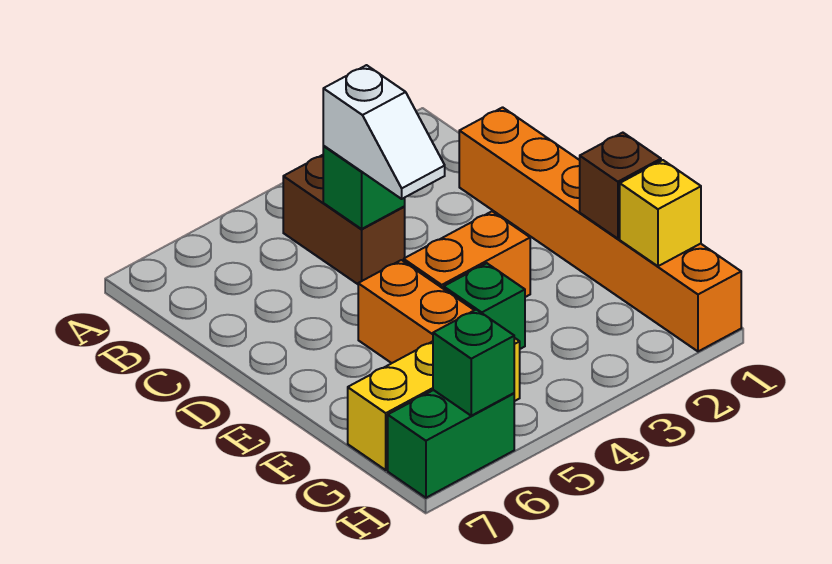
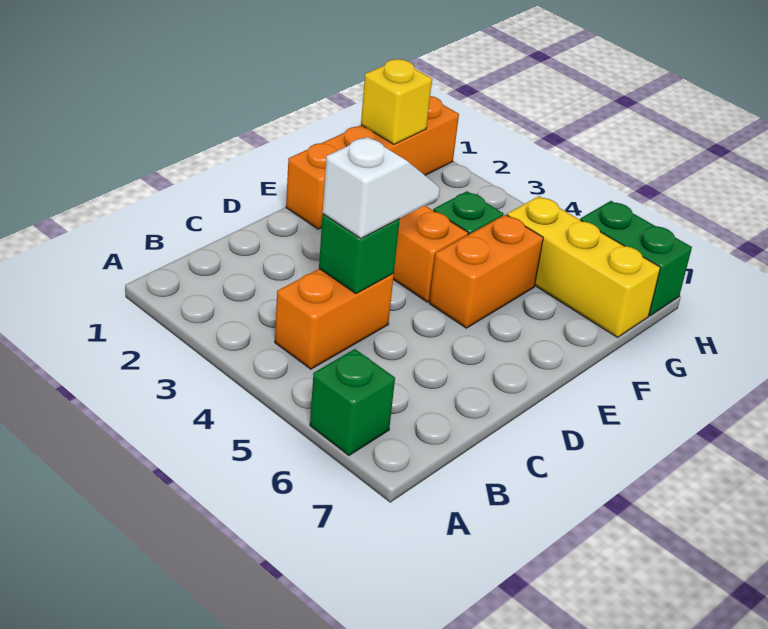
brown brick B4:C4 level 1 -> orange brick B4:C4 level 1
orange brick C1:H1 level 1 -> orange brick E1:H1 level 1
brown brick F1 level 2 -> none
green brick H6 level 2 -> green brick A6 level 1

